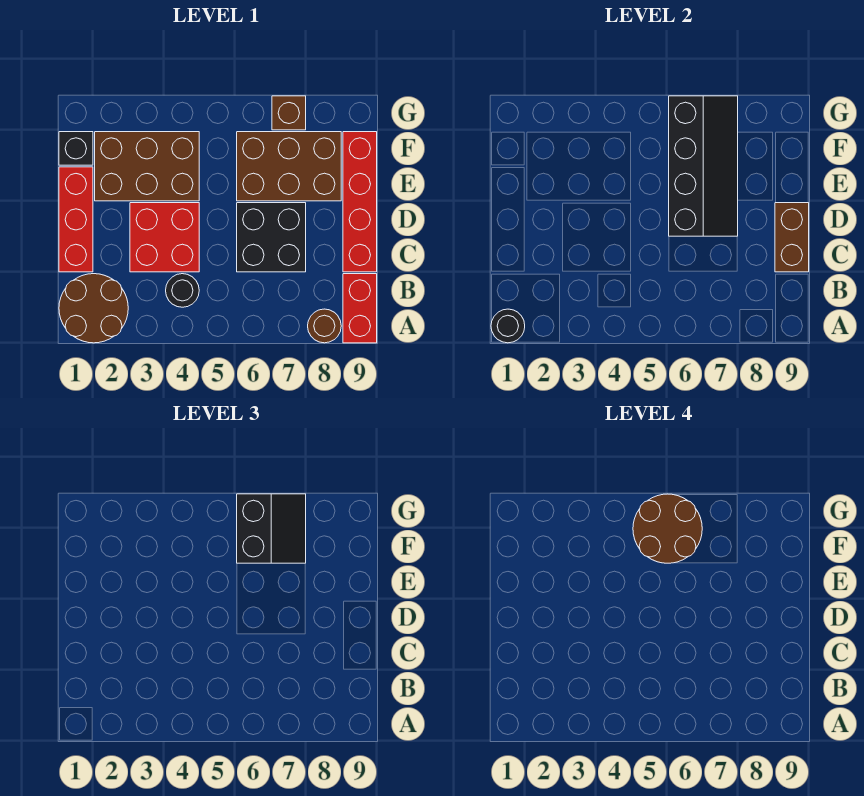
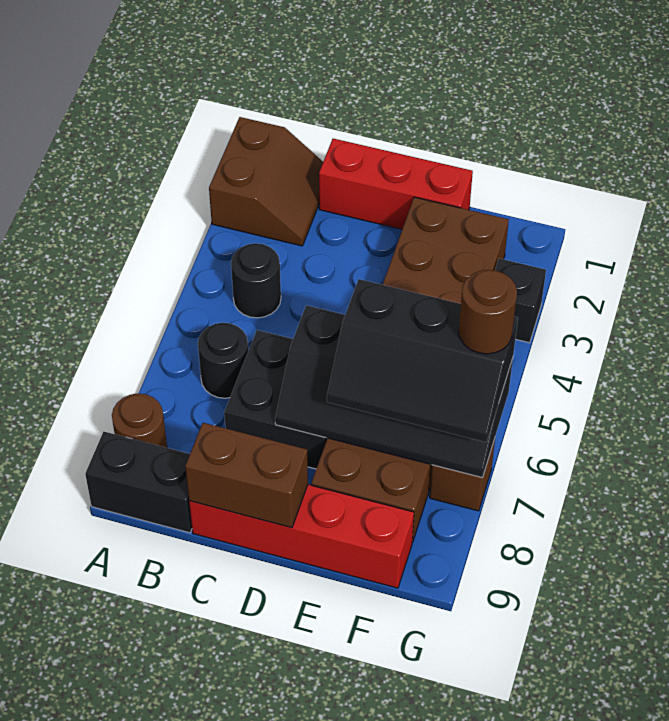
brown round brick A1:B2 level 1 -> brown slope A1:B2 level 1 top A
black round brick A1 level 2 -> black round brick B6 level 1
red brick A9:B9 level 1 -> black brick A9:B9 level 1
red brick C3:D4 level 1 -> none
black brick F1 level 1 -> black brick G3 level 1
brown round brick F5:G6 level 4 -> brown round brick G6 level 4
black slope F6:G7 level 3 top 6 -> black slope E6:G7 level 3 top 6

